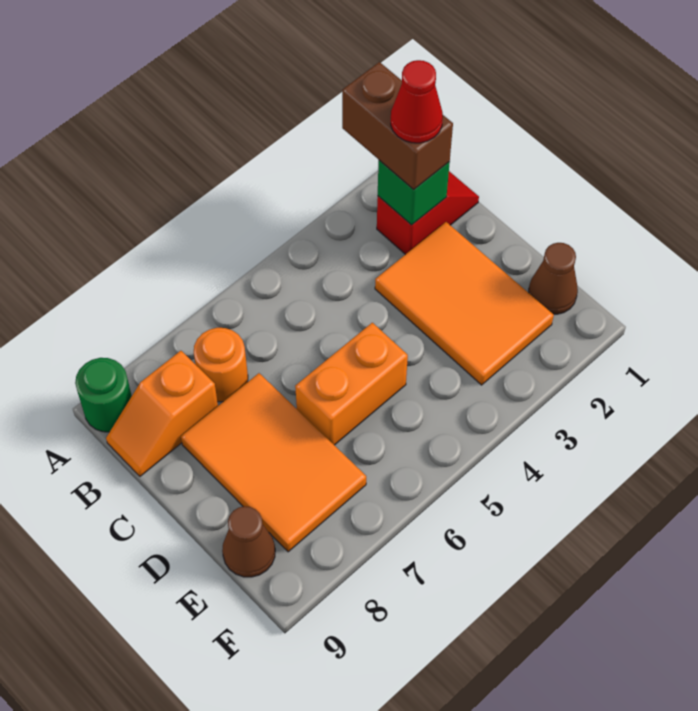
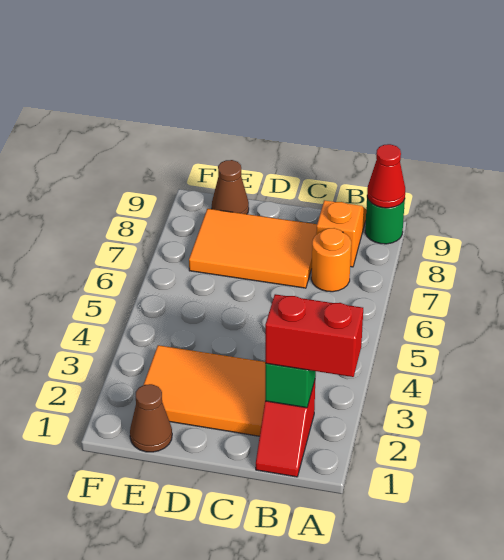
brown brick A2:B2 level 3 -> red brick A2:B2 level 3
red cone B2 level 4 -> red cone A9 level 2
orange brick D5:D6 level 1 -> none

